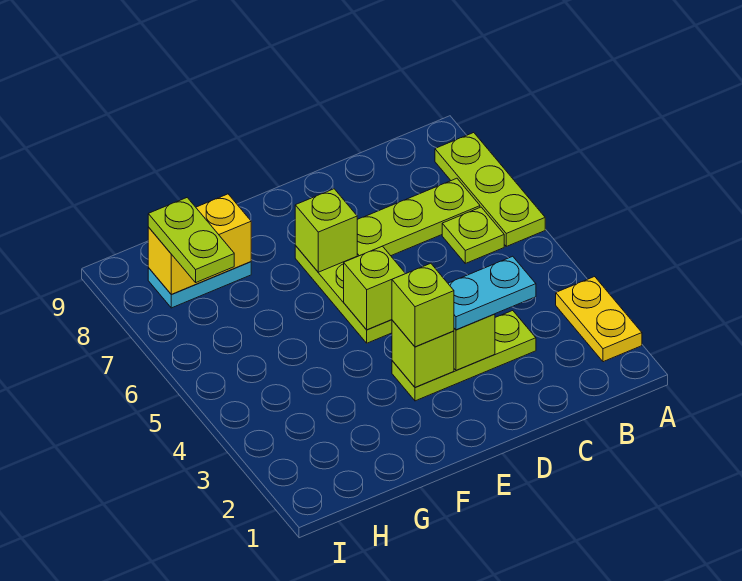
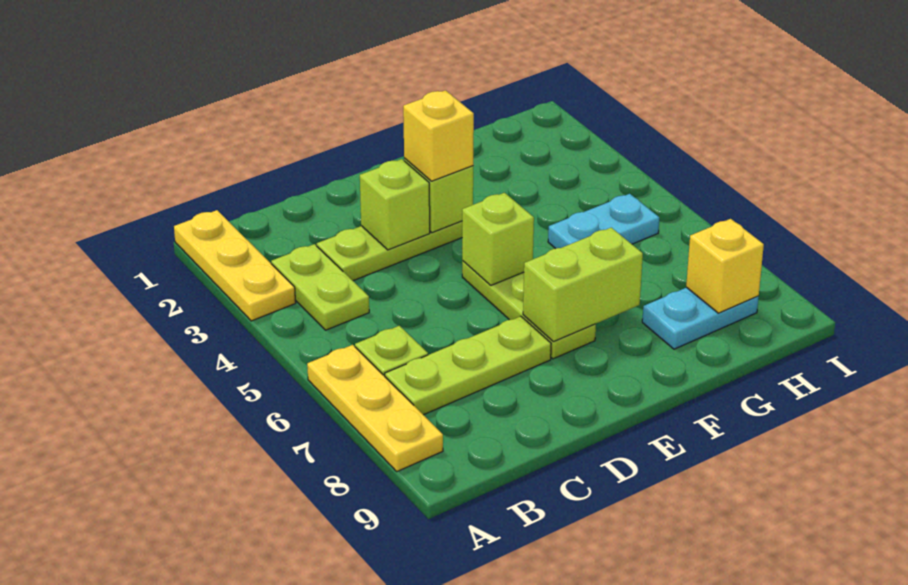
yellow plate A2:A3 level 1 -> yellow plate A1:A3 level 1
lime plate A6:A8 level 1 -> yellow plate A6:A8 level 1
cyan plate C3:D3 level 3 -> cyan plate G5:H5 level 1
lime brick E3 level 3 -> yellow brick E3 level 3
lime brick E7 level 2 -> lime brick E7:F7 level 2
yellow brick G8:H8 level 2 -> yellow brick H8 level 2
lime plate H7:H8 level 3 -> lime plate B3:B4 level 1

